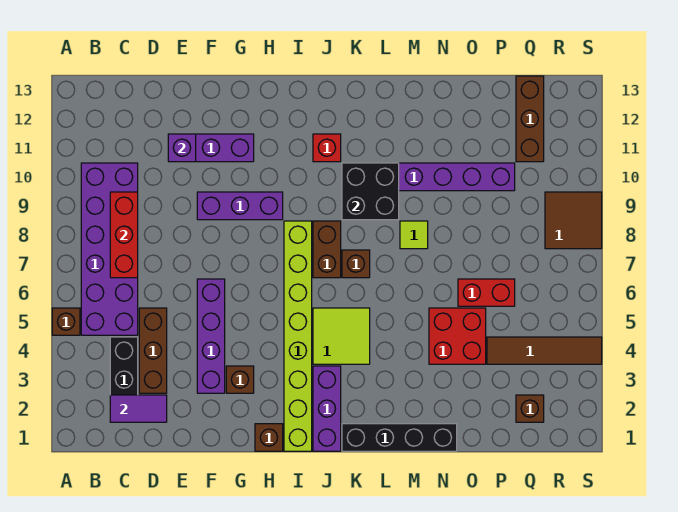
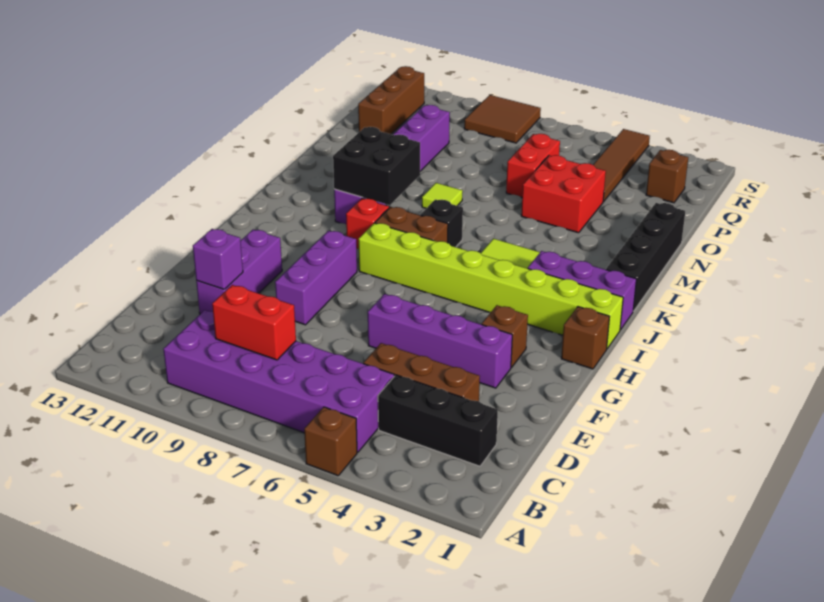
purple tile C2:D2 level 2 -> none
red brick C7:C9 level 2 -> red brick C8:C9 level 2
red brick J11 level 1 -> red brick J9 level 1
brown brick K7 level 1 -> black brick K7 level 1
brown brick Q11:Q13 level 1 -> brown brick P12:R12 level 1

